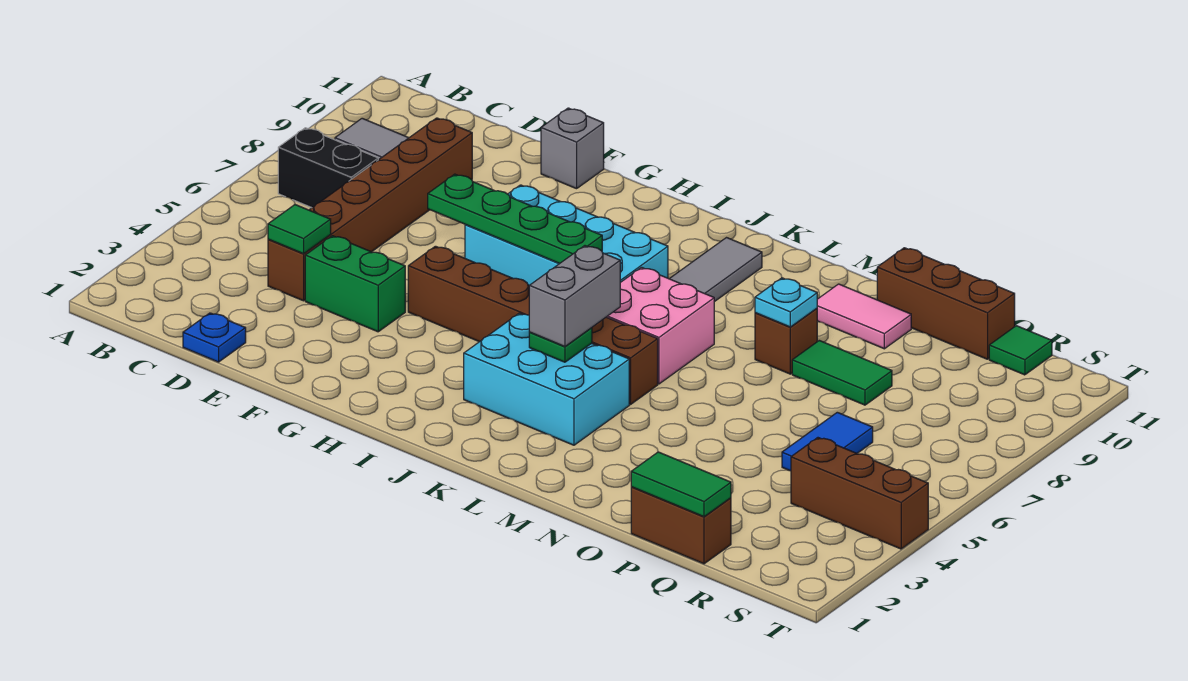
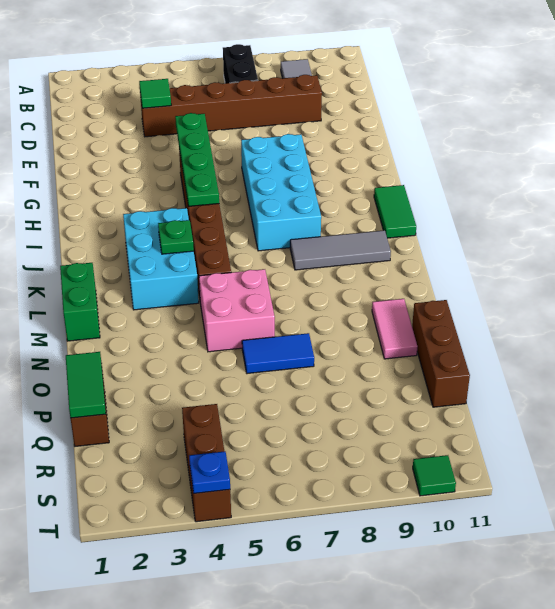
blue plate D1 level 1 -> blue plate T4 level 2
green brick E4:F4 level 1 -> green brick L1:M1 level 1
green plate F7:I7 level 2 -> green plate F5:I5 level 2
grey brick F11 level 1 -> none
grey brick K4:K5 level 3 -> none
pink brick K6:L7 level 1 -> pink brick M5:N6 level 1
brown brick N8 level 1 -> none
cyan plate N8 level 2 -> none
green tile O8:P8 level 1 -> green tile I11:J11 level 1
blue tile Q5:Q6 level 1 -> blue tile O6:O7 level 1
green tile R11 level 1 -> green tile T10 level 1

